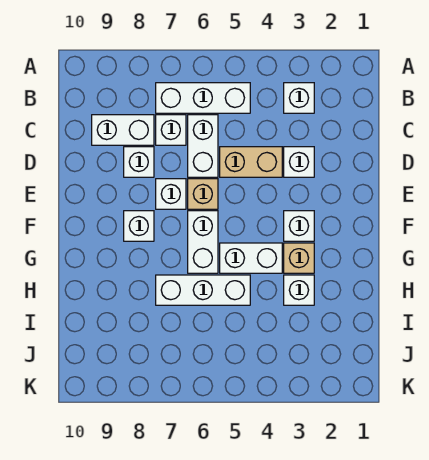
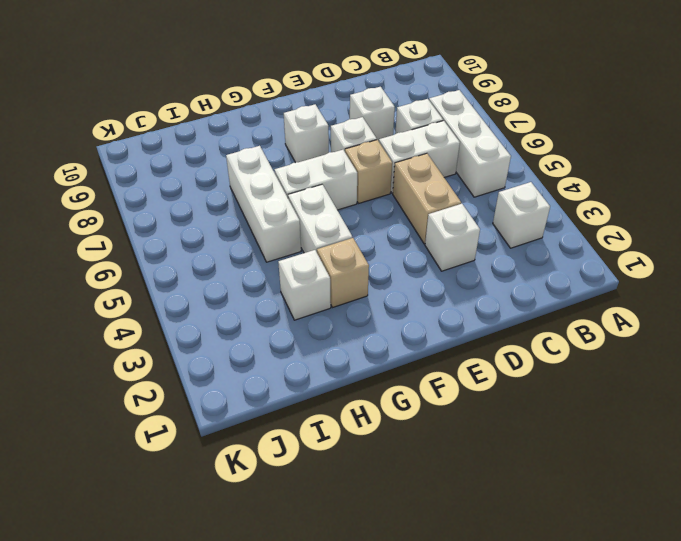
white brick C8:C9 level 1 -> none
white brick F3 level 1 -> none

